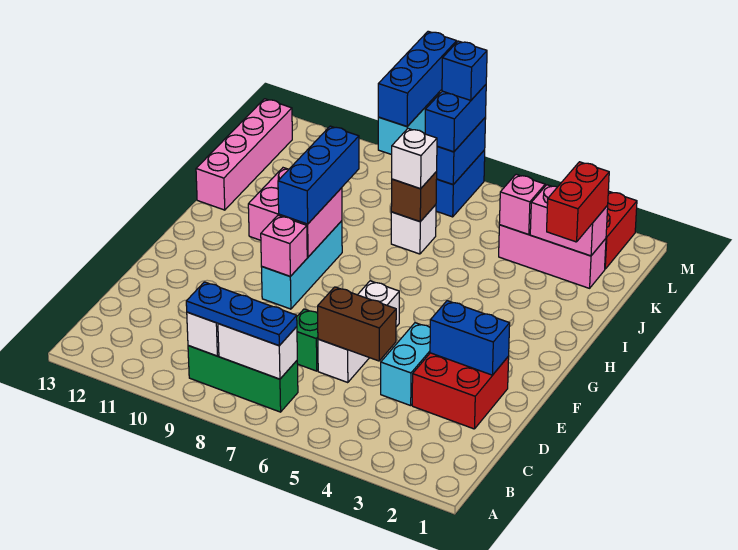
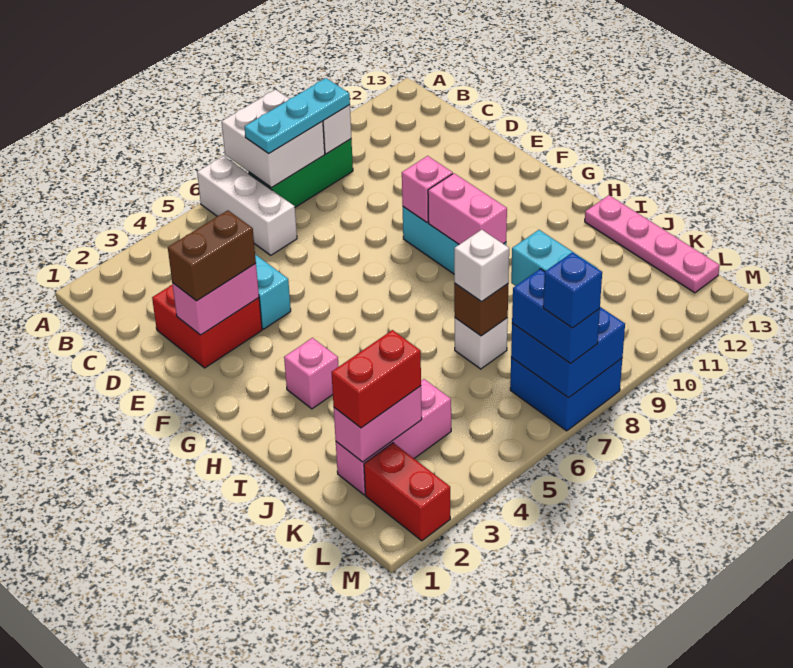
white brick B7:B8 level 2 -> white brick A7:B8 level 2
blue plate B7:B9 level 3 -> cyan plate B7:B9 level 3
brown brick D5:D6 level 2 -> brown brick E2:E3 level 3
white brick D6:F6 level 1 -> white brick A6:C6 level 1
green brick D7 level 1 -> none
blue brick E2:E3 level 2 -> pink brick E2:E3 level 2
pink brick G9:H10 level 2 -> pink brick G9:H9 level 2
blue brick G9:I9 level 3 -> none
pink brick I13:L13 level 1 -> pink plate I13:L13 level 1
red brick J2:K2 level 3 -> red brick K2:K3 level 3
pink brick K4 level 2 -> pink brick H3 level 1
blue brick K8:M8 level 4 -> none

